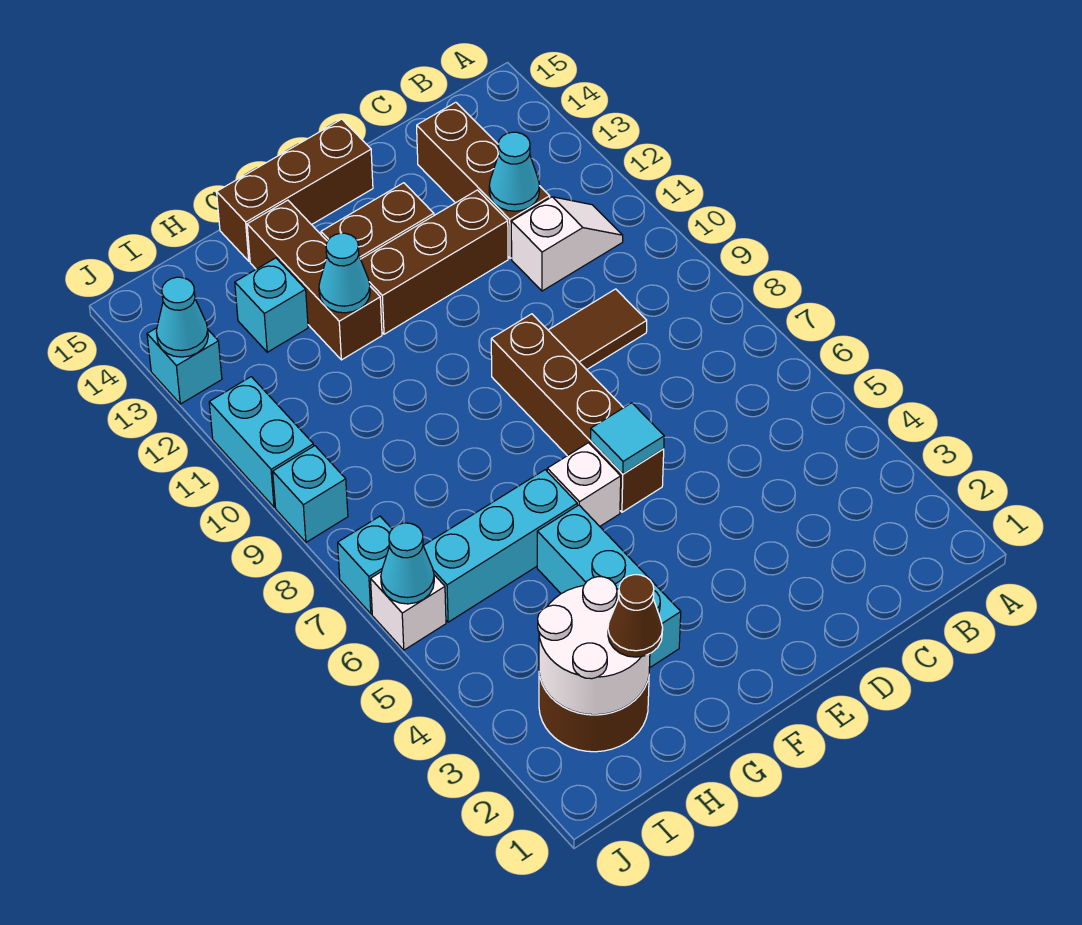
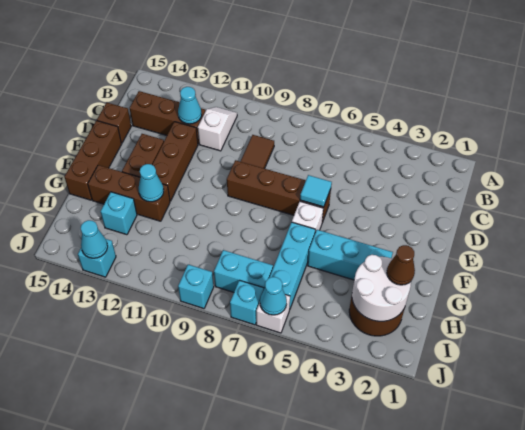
none -> brown brick D15 level 1
cyan brick J10:J11 level 1 -> cyan brick I7:I8 level 1

